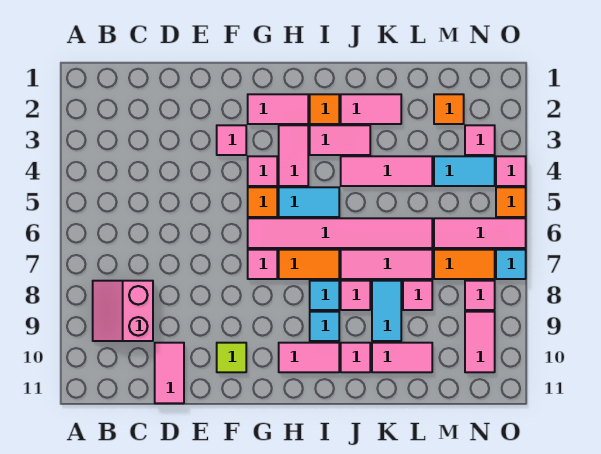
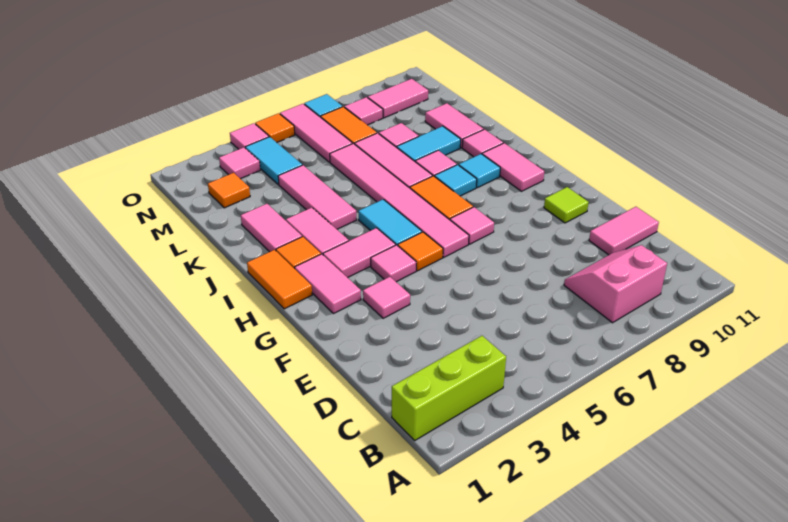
none -> lime brick B1:B3 level 1
pink slope B8:C9 level 1 top C -> pink slope B8:C9 level 1 top B
none -> orange tile H1:I1 level 1

